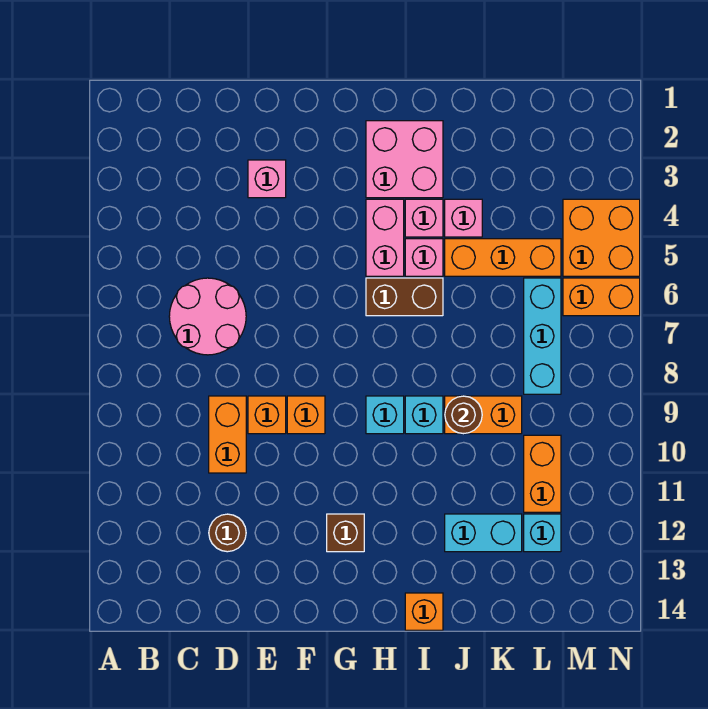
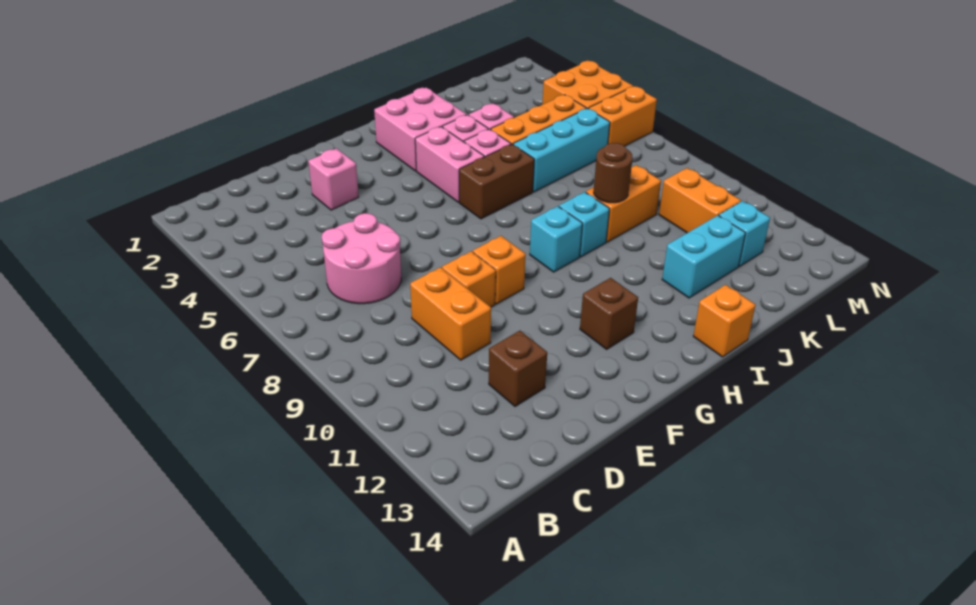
brown round brick D12 level 1 -> brown brick D12 level 1
cyan brick L6:L8 level 1 -> cyan brick J6:L6 level 1

